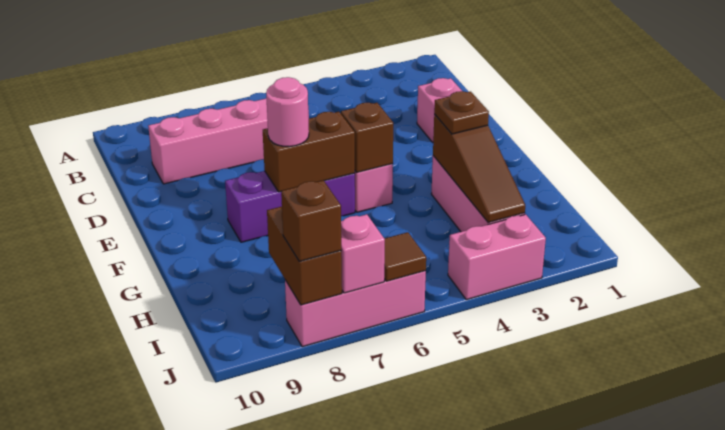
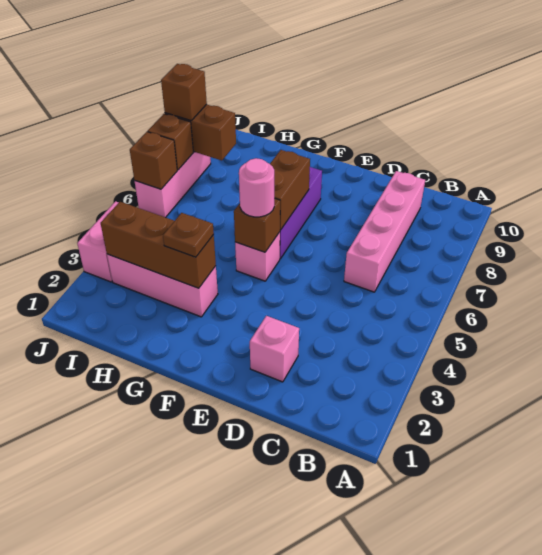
pink round brick F7 level 3 -> pink round brick F5 level 3
brown slope G3:I3 level 2 top G -> brown brick G3:I3 level 2
brown tile J6 level 2 -> brown brick J6 level 2
pink brick J7 level 2 -> brown brick J7 level 2

